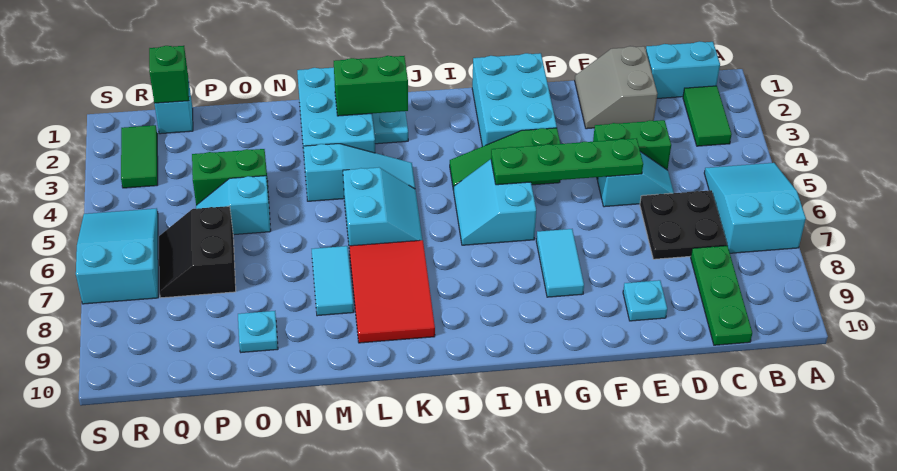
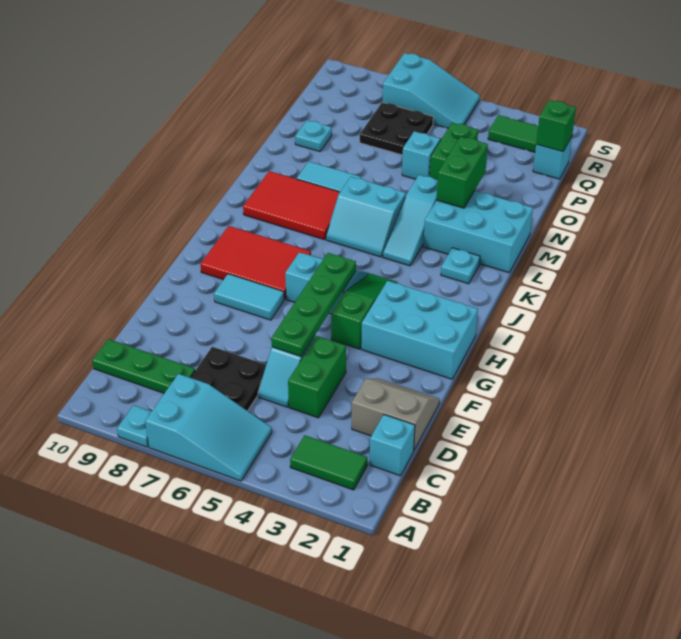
cyan brick B1:C1 level 1 -> cyan brick C1 level 1
cyan plate E9 level 1 -> cyan plate A8 level 1
none -> red tile H7:I9 level 1
green brick K2:L2 level 2 -> green brick M3:N3 level 2
black slope P6:Q7 level 1 top P -> black plate P6:Q7 level 1

